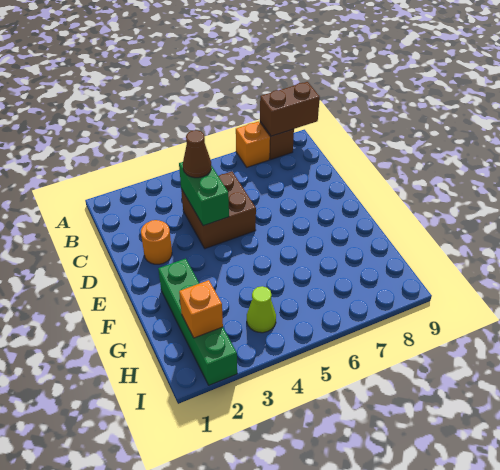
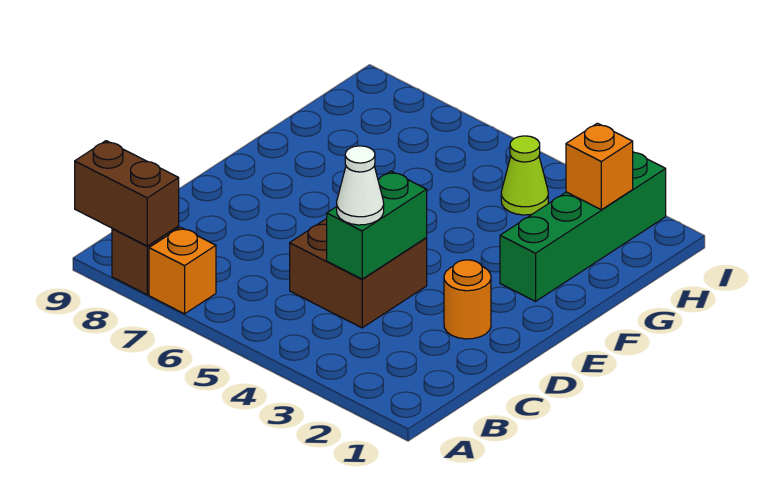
brown cone C4 level 3 -> white cone C4 level 3

